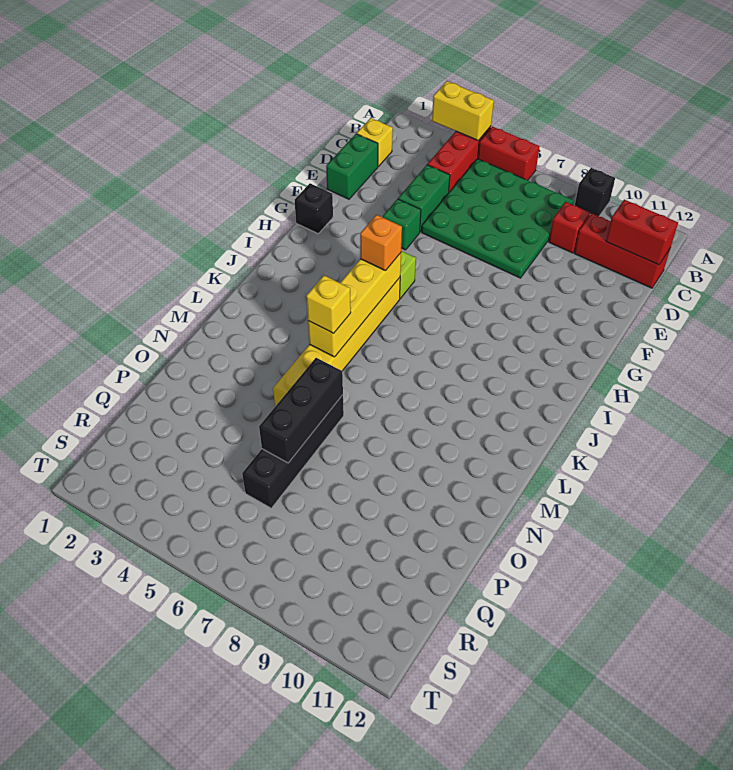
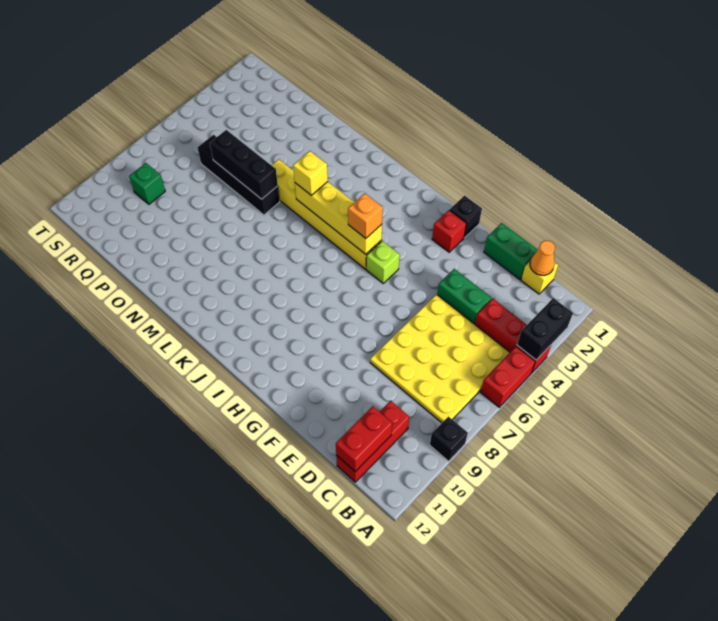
yellow brick A3:A4 level 2 -> black brick A3:A4 level 2
green plate B5:E8 level 1 -> yellow plate B5:E8 level 1
none -> orange cone C1 level 2
red brick C9 level 1 -> red brick G2 level 1
green brick F4 level 1 -> green brick R9 level 1

